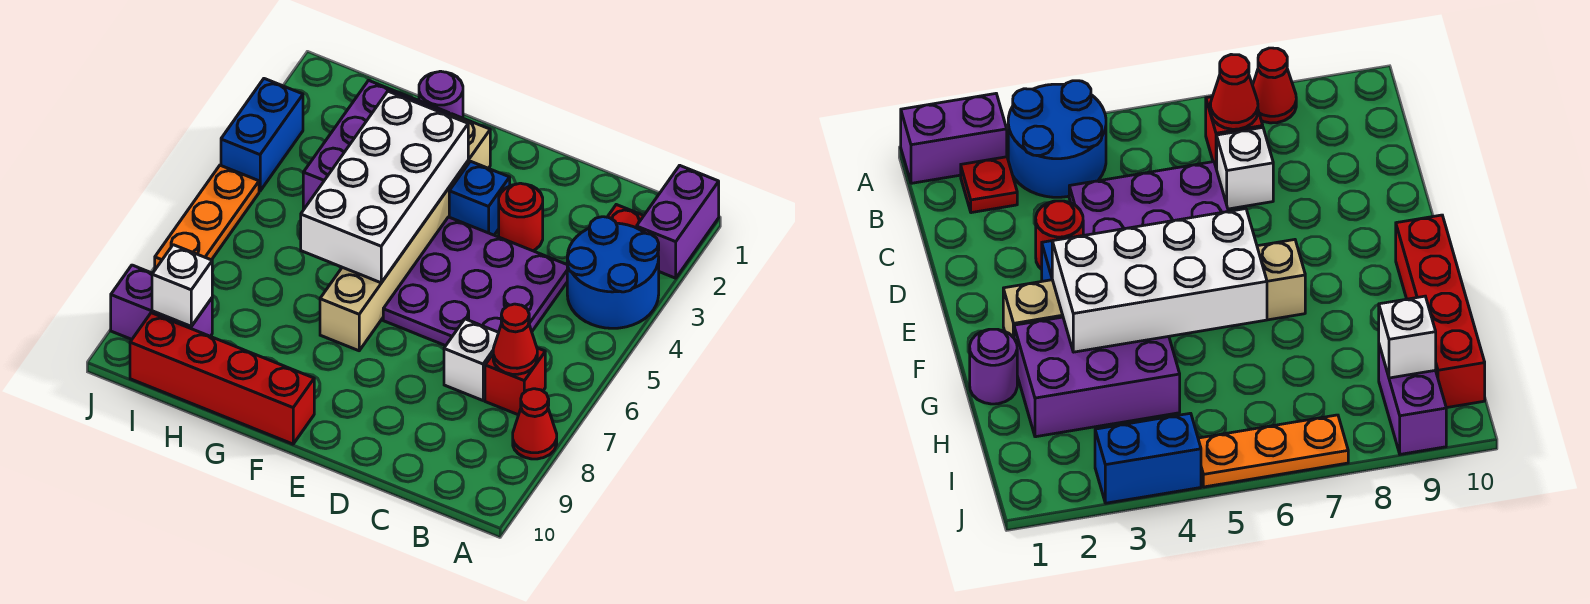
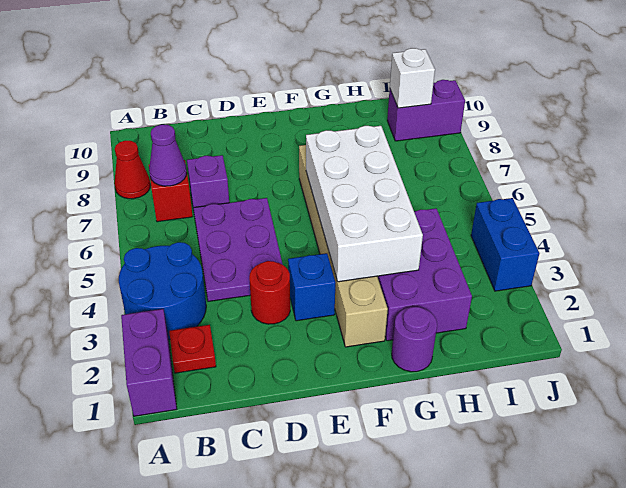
red cone B7 level 2 -> purple cone B7 level 2
purple plate C4:E6 level 1 -> purple plate C4:D6 level 1
white brick C7 level 1 -> purple brick C7 level 1
red brick F10:I10 level 1 -> none
orange plate J5:J7 level 1 -> none

